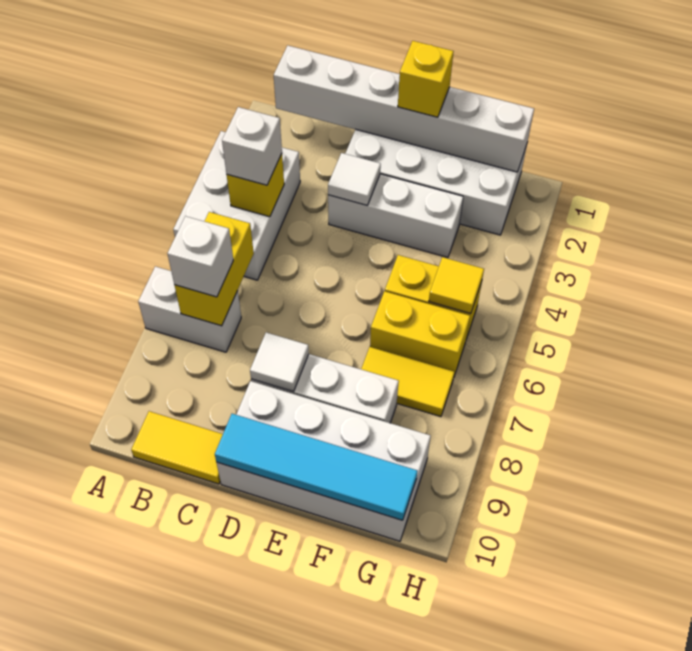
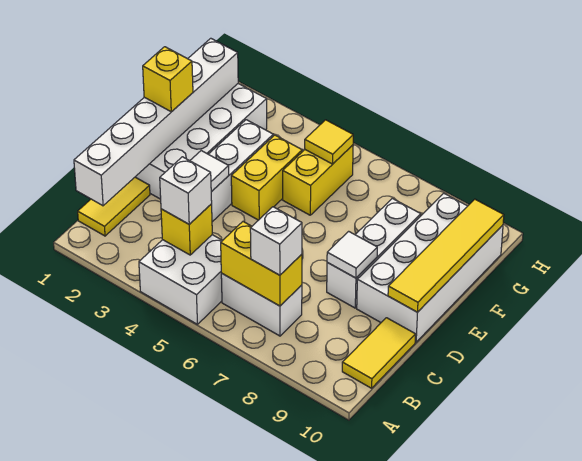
white brick A3:B5 level 1 -> white brick A4:B5 level 1
white brick A7:B7 level 1 -> white brick B6:B7 level 1
cyan tile D10:G10 level 2 -> yellow tile D10:G10 level 2
yellow brick F6:G6 level 1 -> yellow brick E4:F4 level 1
yellow tile F7:G7 level 1 -> yellow tile B1:C1 level 1

